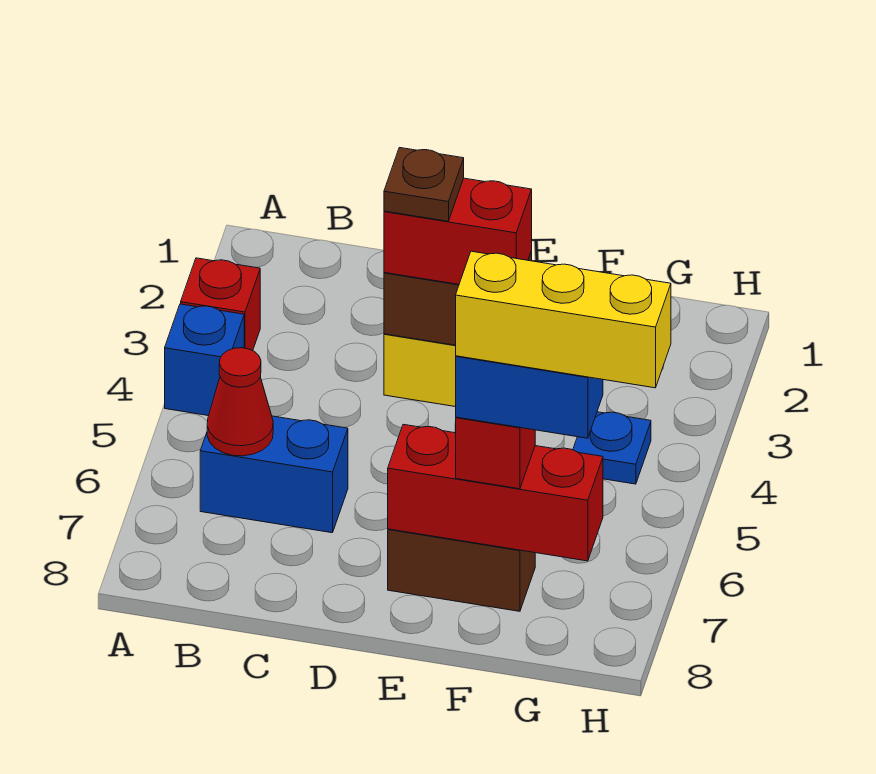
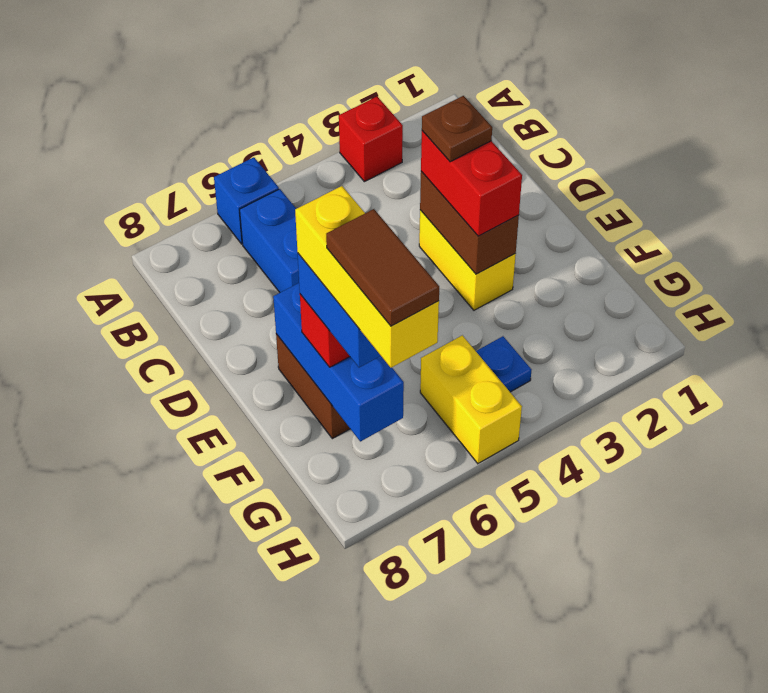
blue brick A4 level 1 -> blue brick A6 level 1
red cone B6 level 2 -> none
red brick E7:G7 level 2 -> blue brick E7:G7 level 2
none -> yellow brick G5:H5 level 1
none -> brown tile G7:H7 level 6

